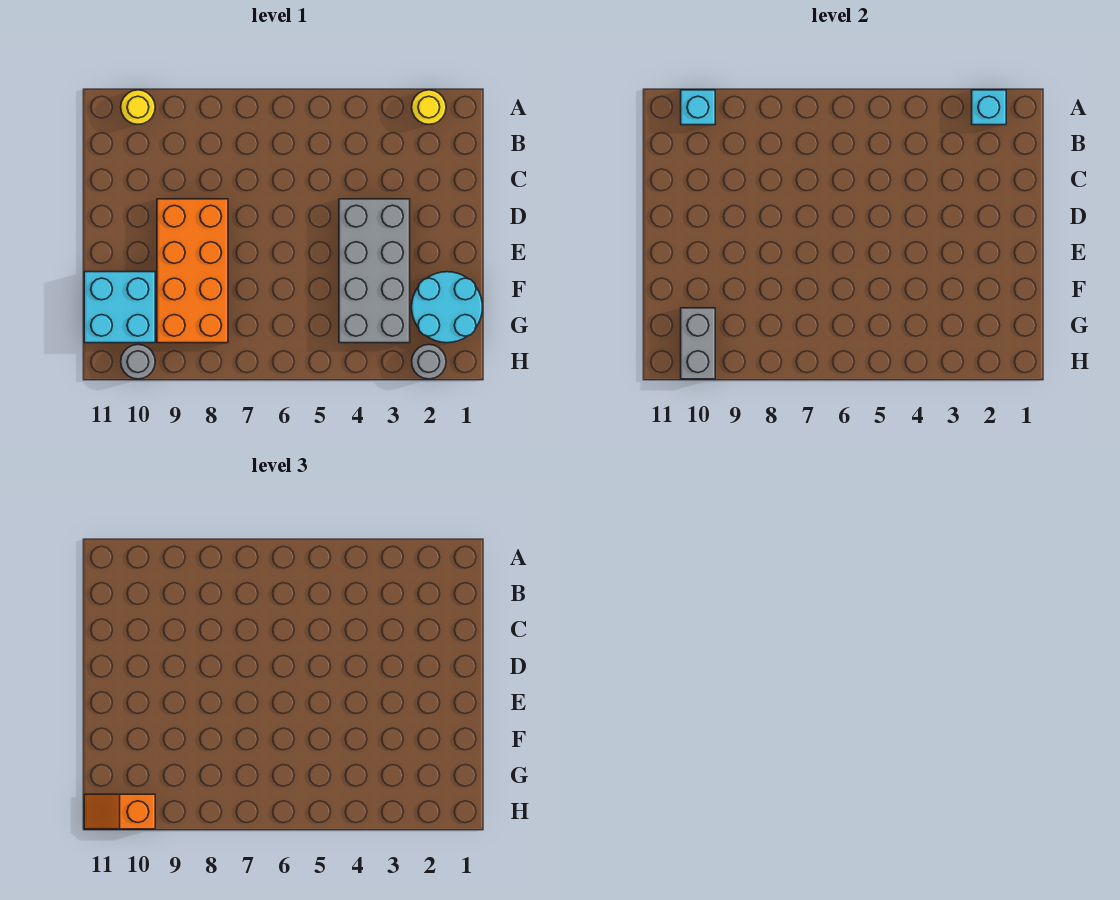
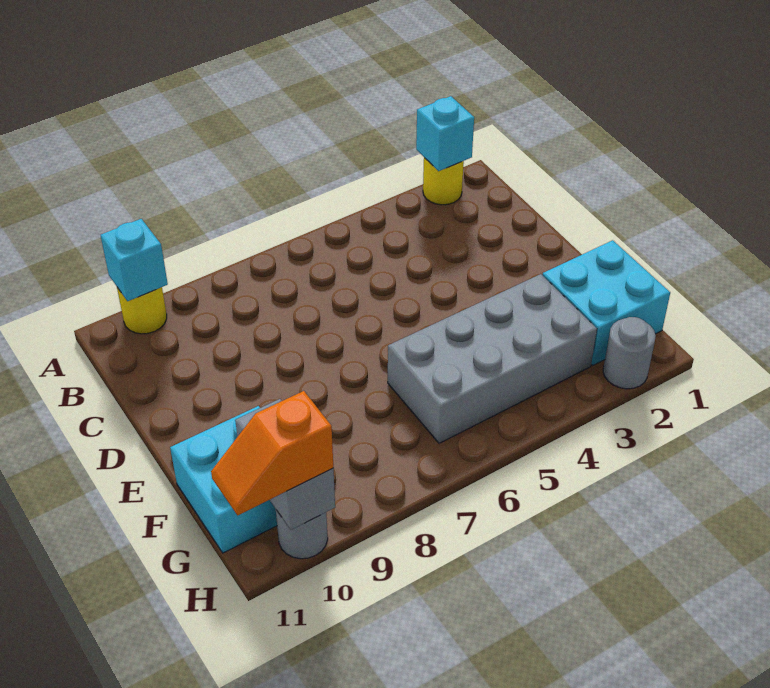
grey brick D3:G4 level 1 -> grey brick F3:G6 level 1
orange brick D8:G9 level 1 -> none
cyan round brick F1:G2 level 1 -> cyan brick F1:G2 level 1

